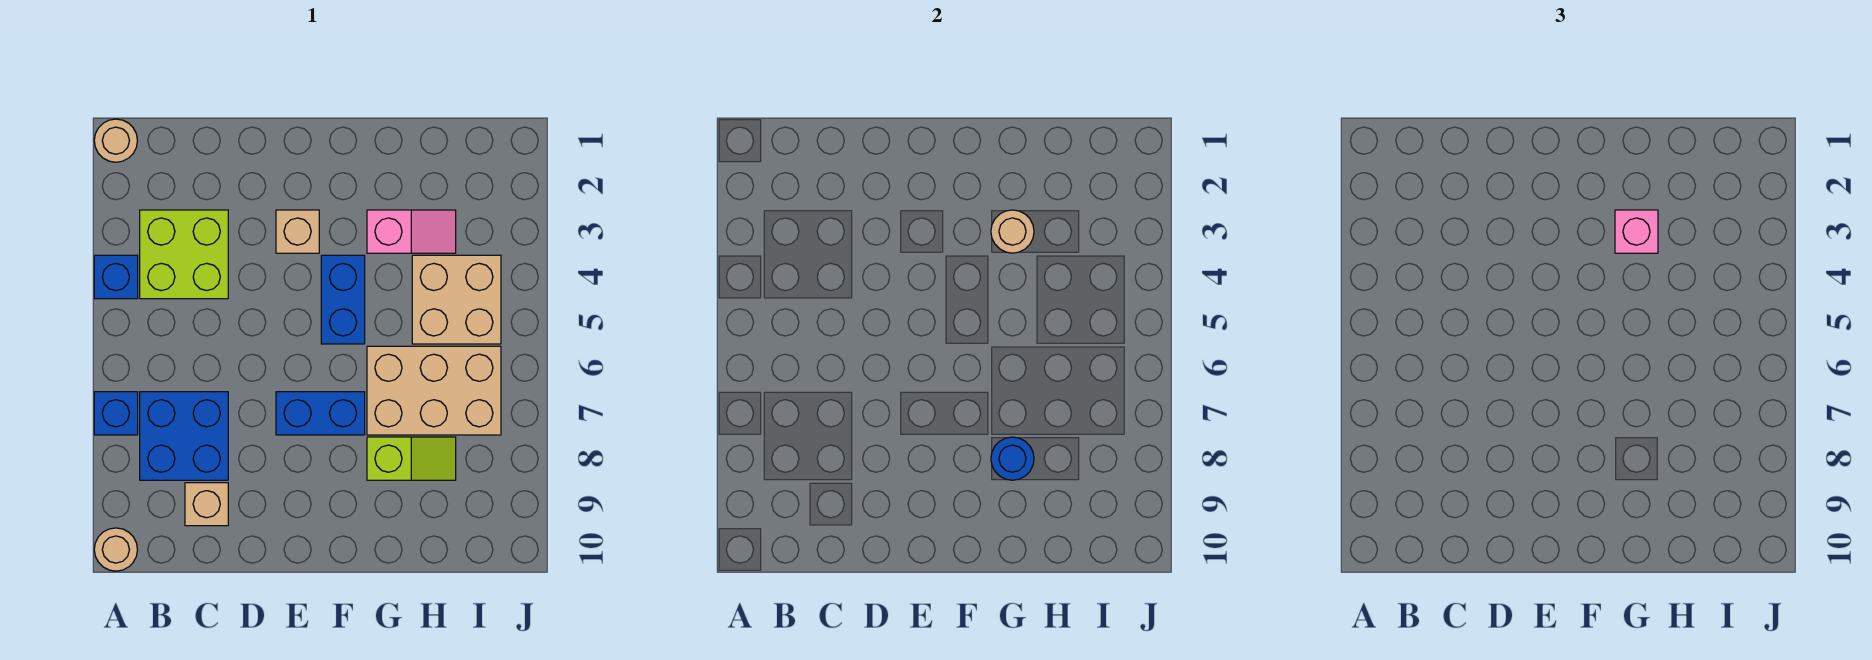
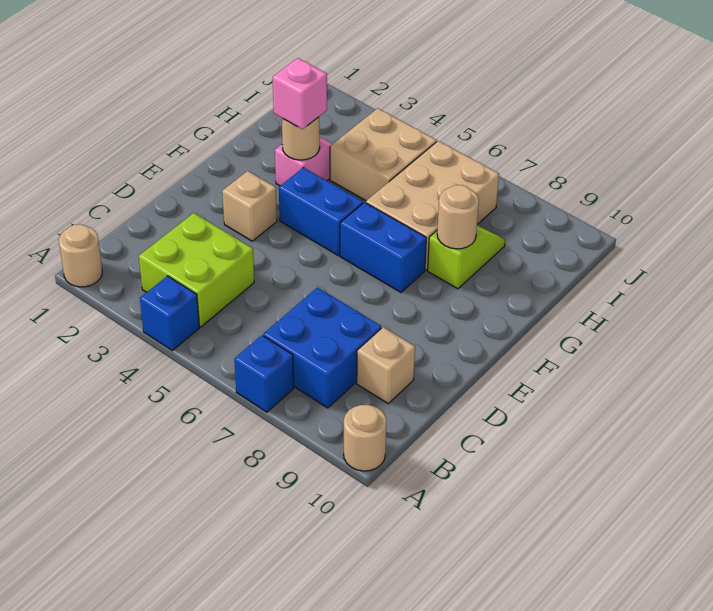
blue brick E7:F7 level 1 -> blue brick F6:F7 level 1
blue round brick G8 level 2 -> tan round brick G8 level 2

